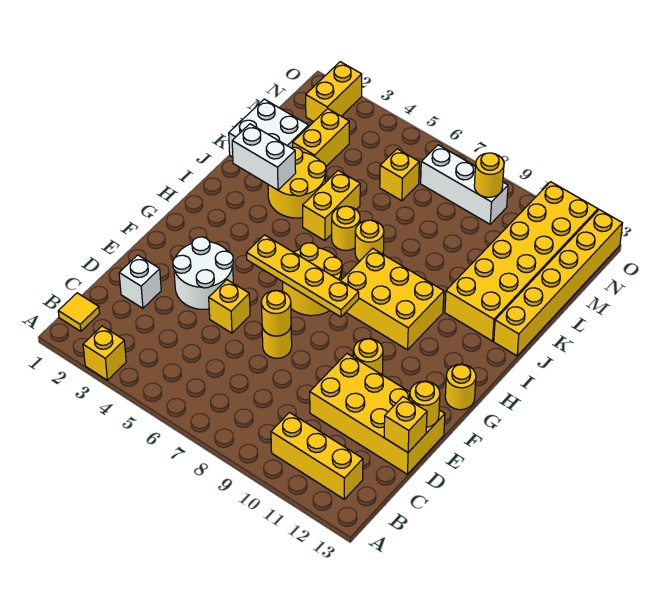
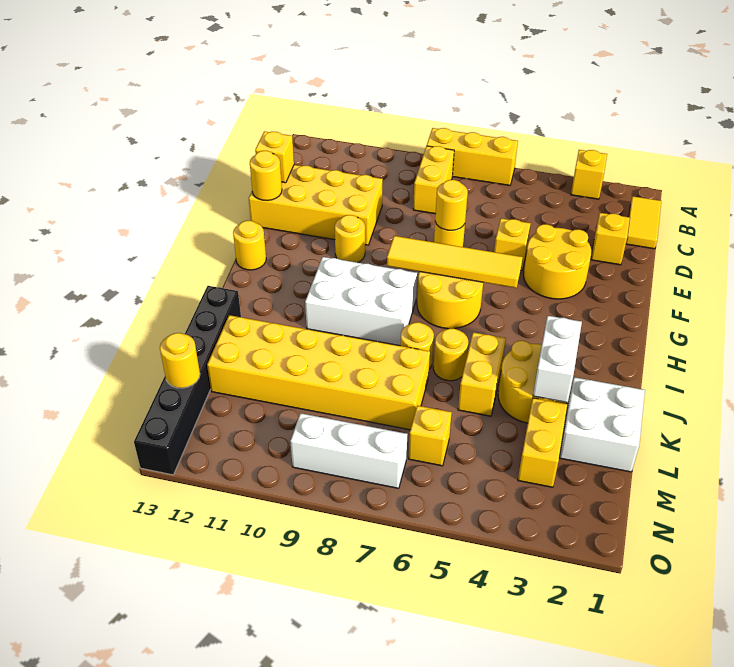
yellow tile B1 level 1 -> yellow tile B1:C1 level 1
yellow brick B10:B12 level 1 -> yellow brick A6:A8 level 1
white brick D2 level 1 -> yellow brick D2 level 1
white round brick E3:F4 level 1 -> yellow round brick E3:F4 level 1
yellow plate G5:G8 level 2 -> yellow tile G5:G8 level 2
yellow brick H8:I10 level 1 -> white brick H8:I10 level 1
white brick J2:J3 level 2 -> white brick J3:K3 level 2
yellow brick J11:O12 level 1 -> yellow brick K7:L12 level 1
yellow brick J13:O13 level 1 -> black brick J13:O13 level 1
yellow brick N2:O2 level 1 -> yellow brick B8:C8 level 1
yellow round brick N9 level 2 -> yellow round brick M13 level 2

